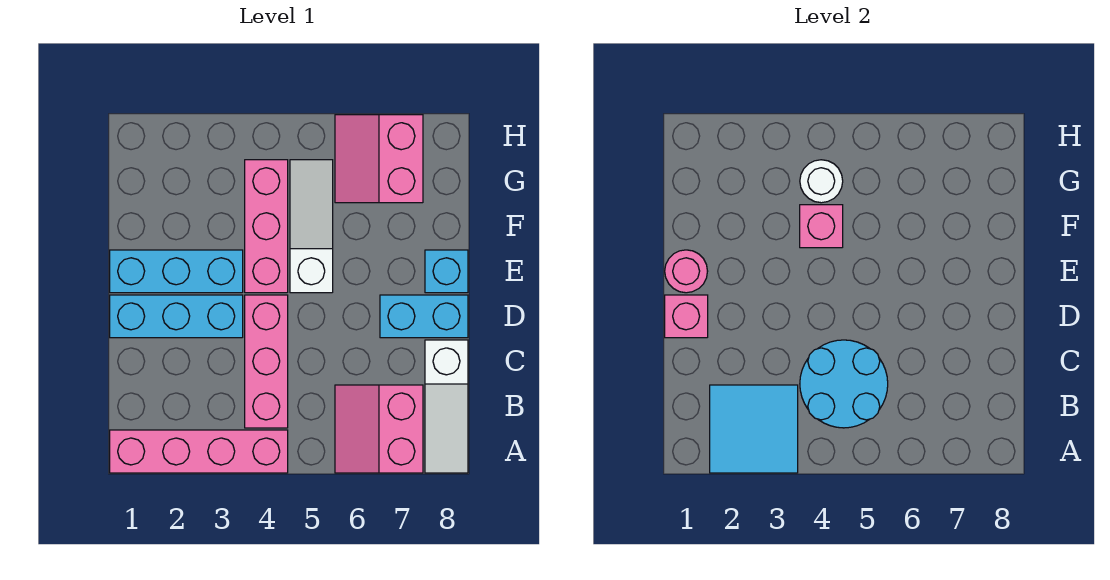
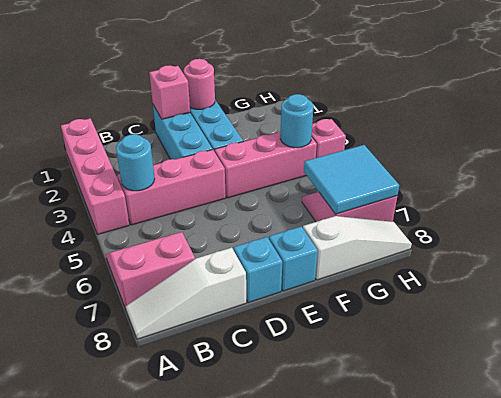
cyan tile A2:B3 level 2 -> cyan tile G6:H7 level 2
cyan round brick B4:C5 level 2 -> cyan round brick B4 level 2
cyan brick D7:D8 level 1 -> cyan brick D8 level 1
white slope E5:G5 level 1 top E -> white slope F8:H8 level 1 top F
pink brick F4 level 2 -> pink brick H4 level 1
white round brick G4 level 2 -> cyan round brick G4 level 2

